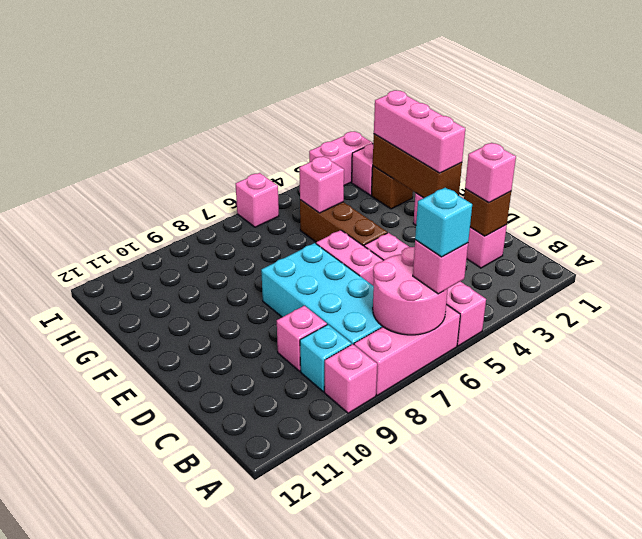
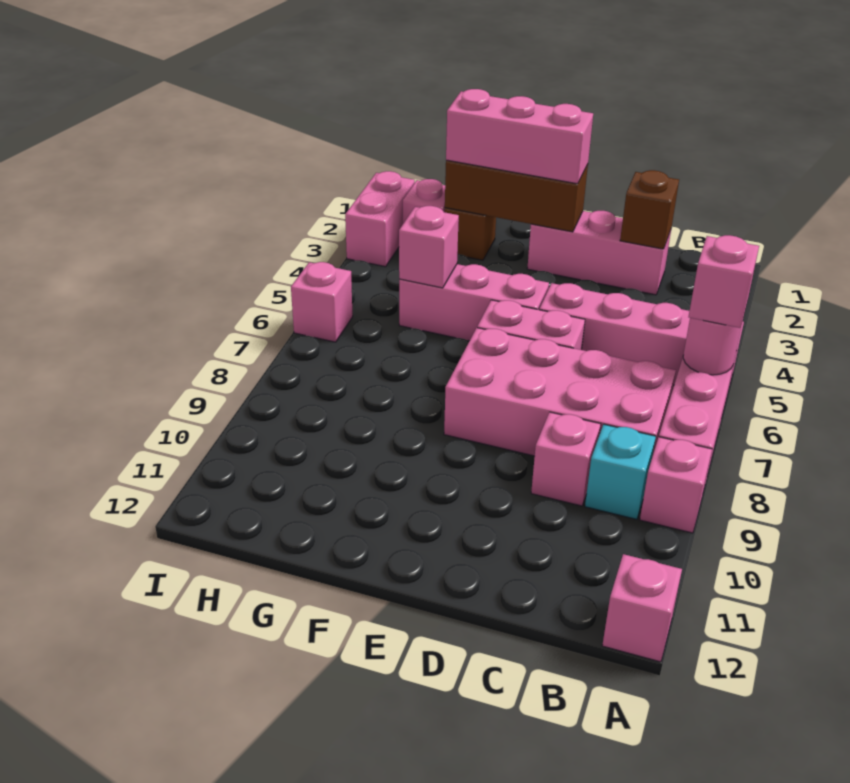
pink round brick A6:B7 level 2 -> pink round brick A6 level 2
cyan brick A6 level 4 -> none
cyan brick B7:E8 level 1 -> pink brick B7:E8 level 1
pink brick C2 level 3 -> pink brick A12 level 1
brown brick E5:G5 level 1 -> pink brick E5:G5 level 1

